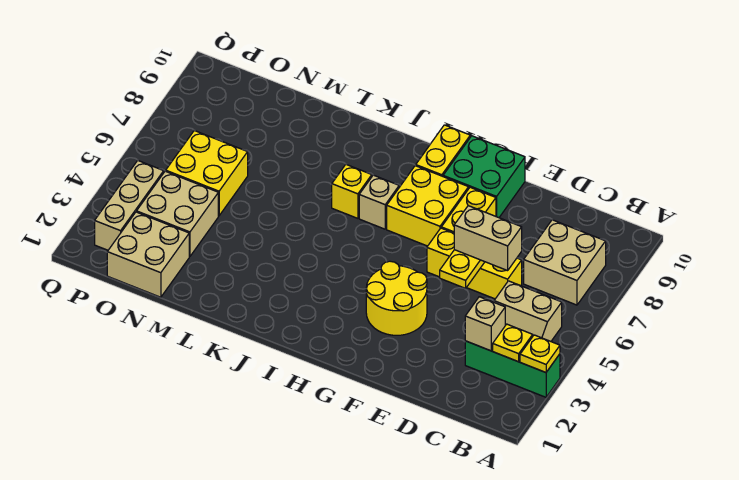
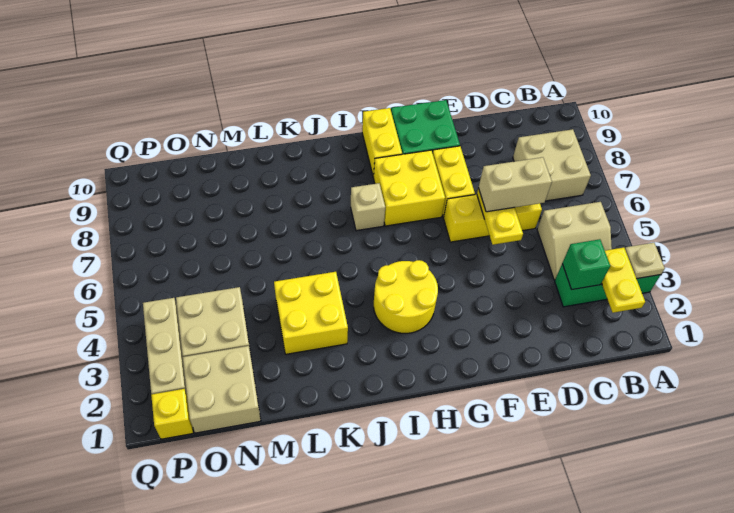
yellow plate A3 level 2 -> tan plate A3 level 2
yellow plate B3 level 2 -> yellow plate B2:B3 level 2
tan brick C3 level 2 -> green brick C3 level 2
yellow round brick F3:G4 level 1 -> yellow round brick H3:I4 level 1
yellow brick J7 level 1 -> yellow brick P1 level 1
yellow brick N5:O6 level 1 -> yellow brick K3:L4 level 1

